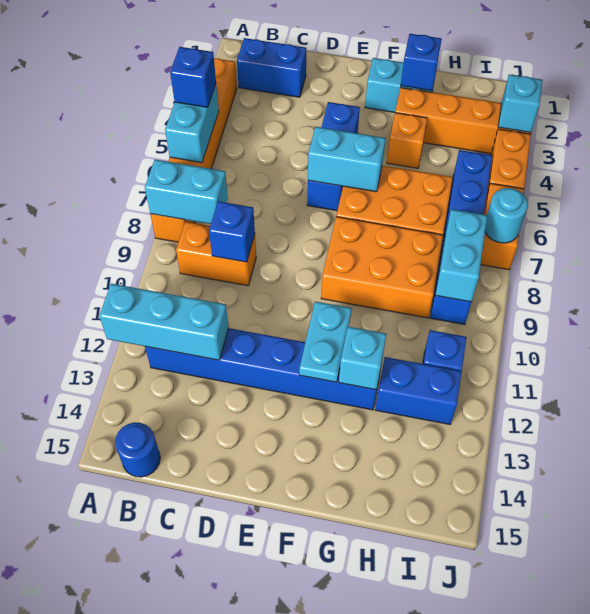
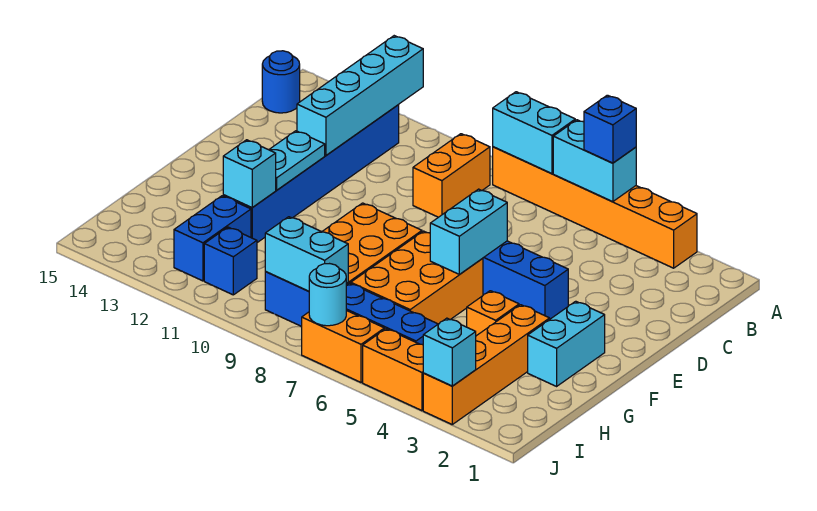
cyan brick A8:B8 level 2 -> cyan brick A7:A8 level 2
cyan brick A12:C12 level 2 -> cyan brick A12:D12 level 2
blue brick B2:C2 level 1 -> none
blue brick C9 level 2 -> none
cyan plate F11:F12 level 2 -> cyan plate E12:F12 level 2
blue brick G2 level 2 -> none

